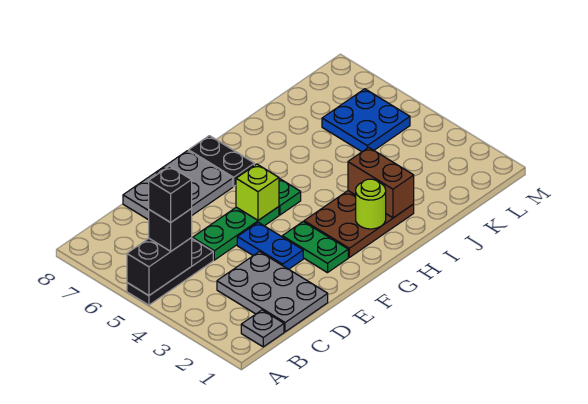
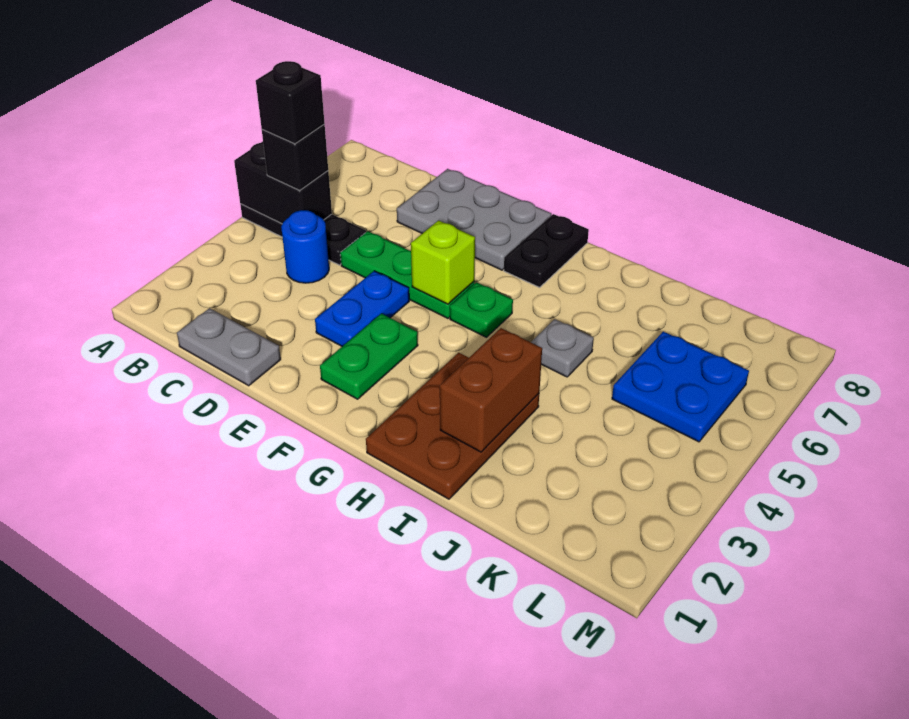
grey plate B1 level 1 -> grey plate I5 level 1
grey plate C1:D3 level 1 -> grey plate C1:D1 level 1
none -> blue round brick C4 level 1
brown plate G2:I3 level 1 -> brown plate H1:I3 level 1
lime round brick H2 level 2 -> none

